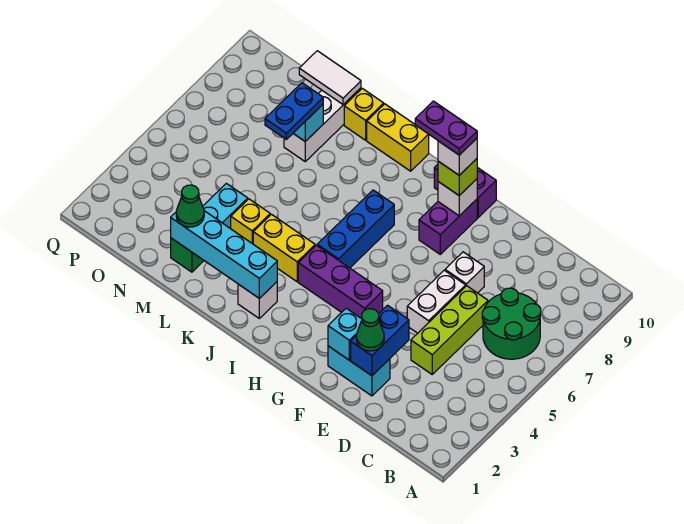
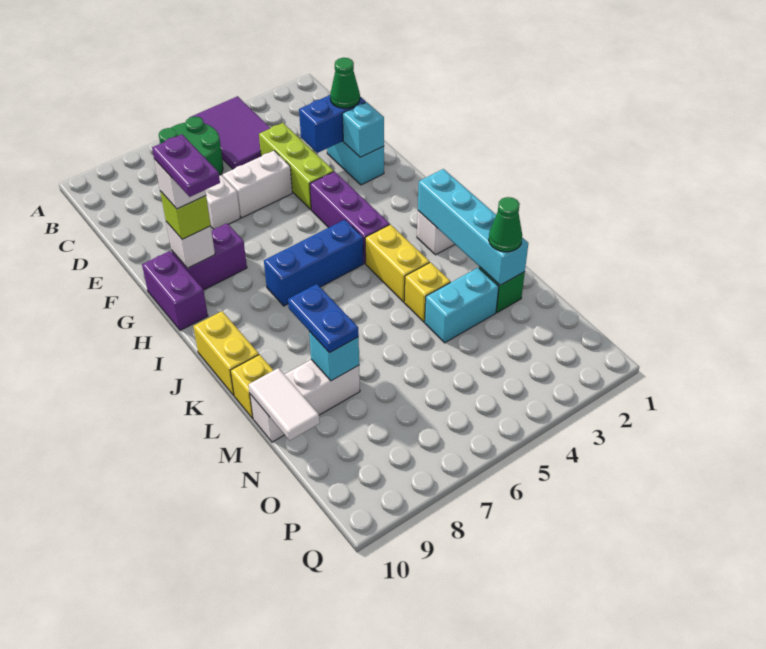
none -> purple tile A4:C5 level 1
lime brick D4:D6 level 1 -> lime brick D4:F4 level 1
blue plate M7:M8 level 3 -> blue plate L8:M8 level 3

